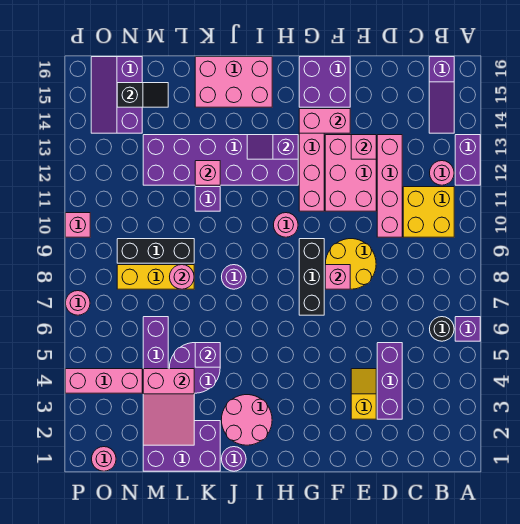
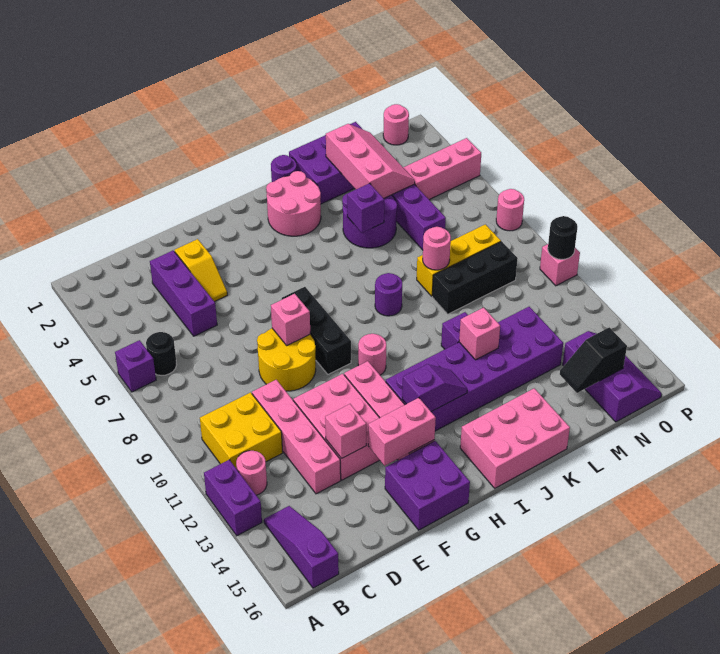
pink slope L2:M4 level 2 top 4 -> pink slope L2:M4 level 2 top L
none -> black round brick P10 level 2

